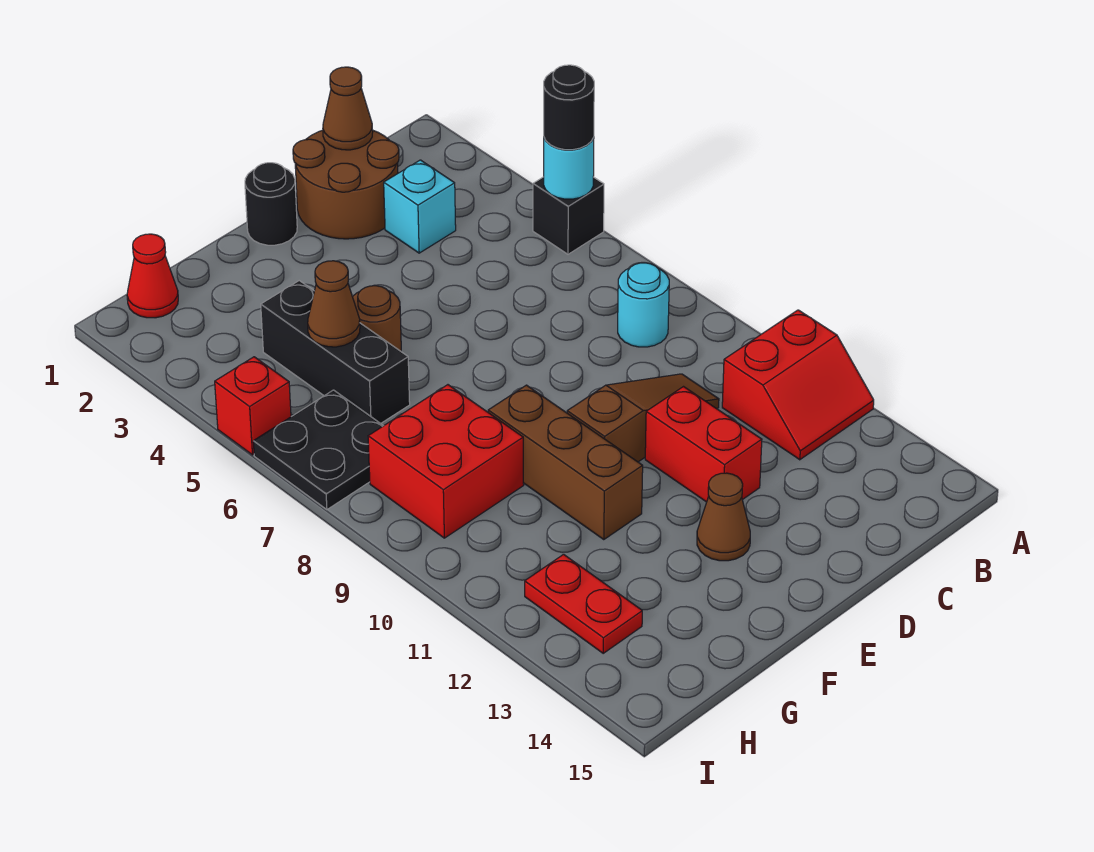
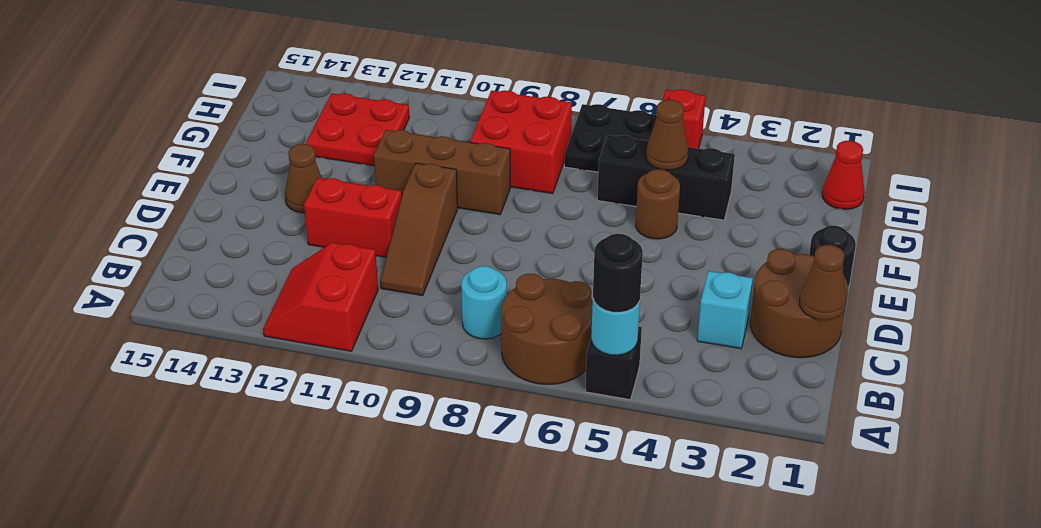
none -> brown round brick A6:B7 level 1
red plate H12:H13 level 1 -> red plate G12:H13 level 1

